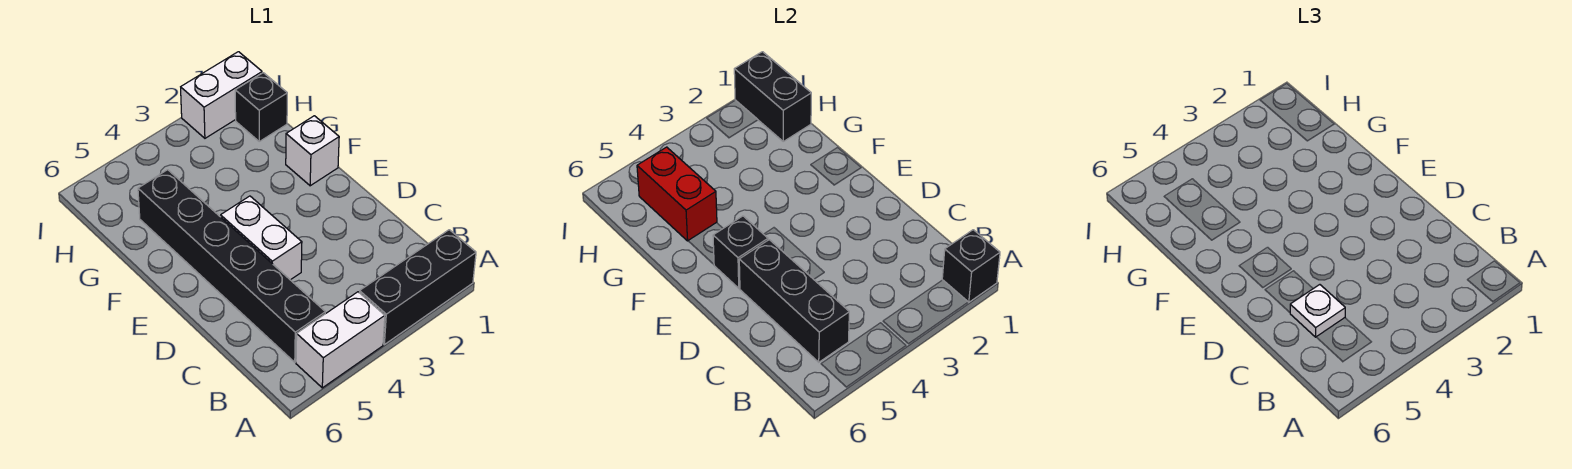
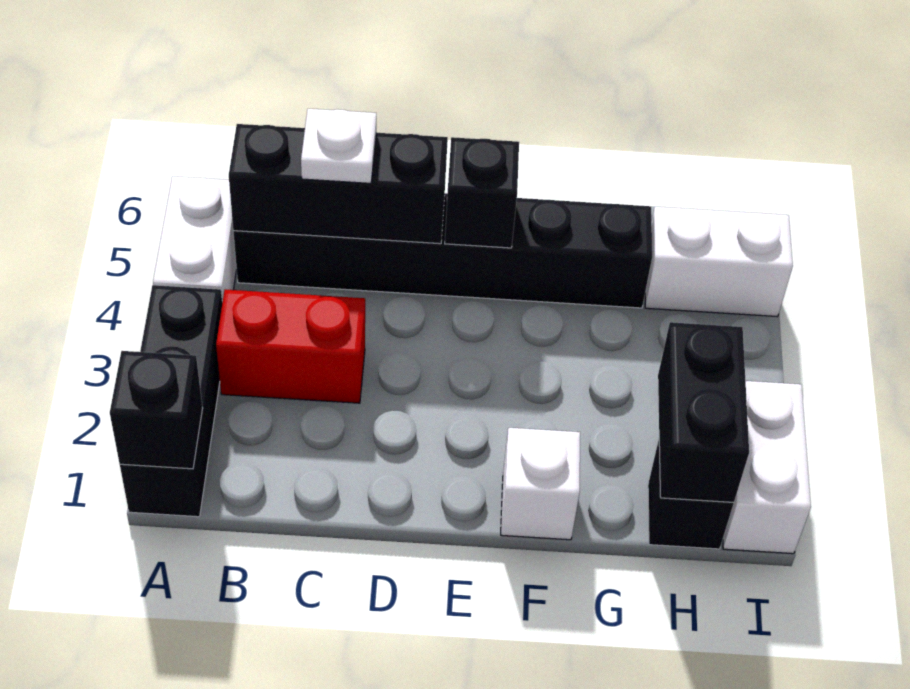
white brick D4:E4 level 1 -> white brick H5:I5 level 1
red brick G5:H5 level 2 -> red brick B3:C3 level 1
black brick H1:I1 level 2 -> black brick H1:H2 level 2

